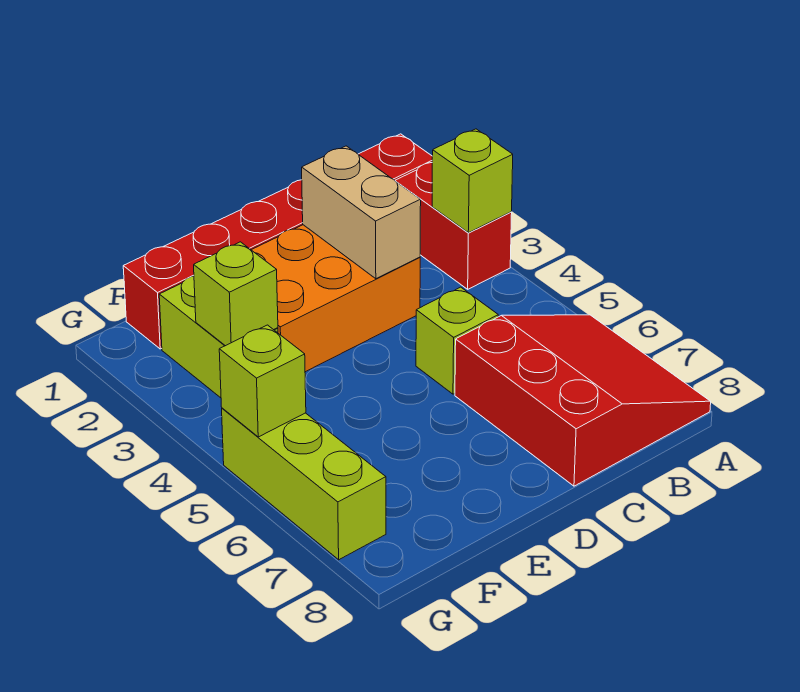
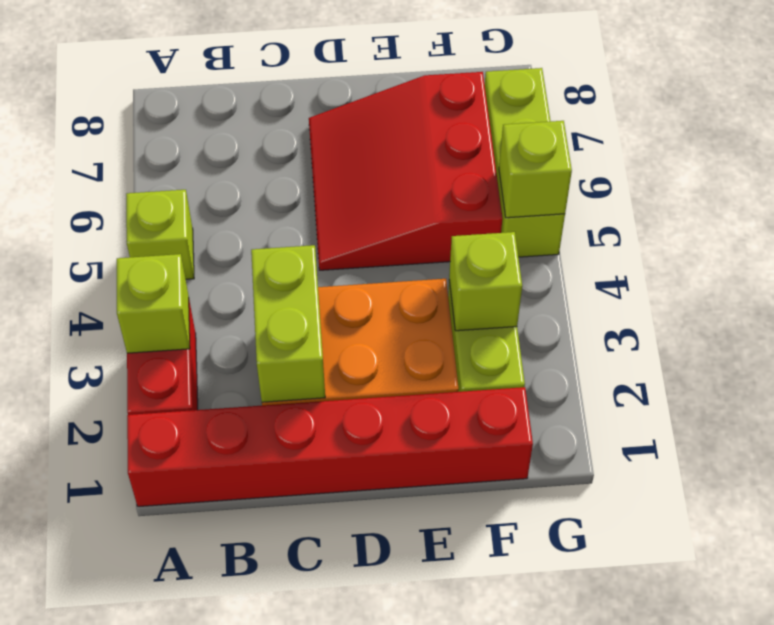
red slope A6:C8 level 1 top C -> red slope D5:F7 level 1 top F
tan brick C2:C3 level 2 -> lime brick C2:C3 level 2
lime brick C5 level 1 -> lime brick A5 level 1

